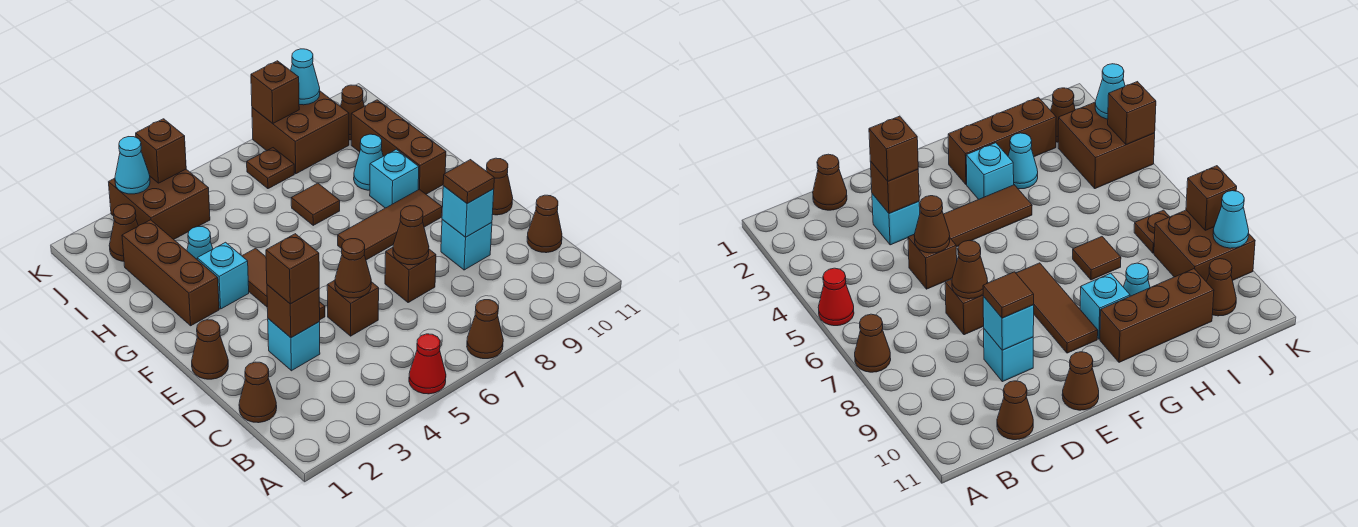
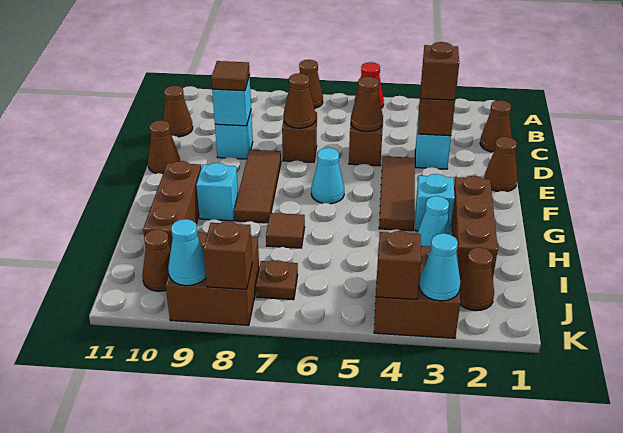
brown tile F7:F9 level 1 -> brown tile E8:G8 level 1
cyan cone H9 level 1 -> cyan cone F6 level 1

